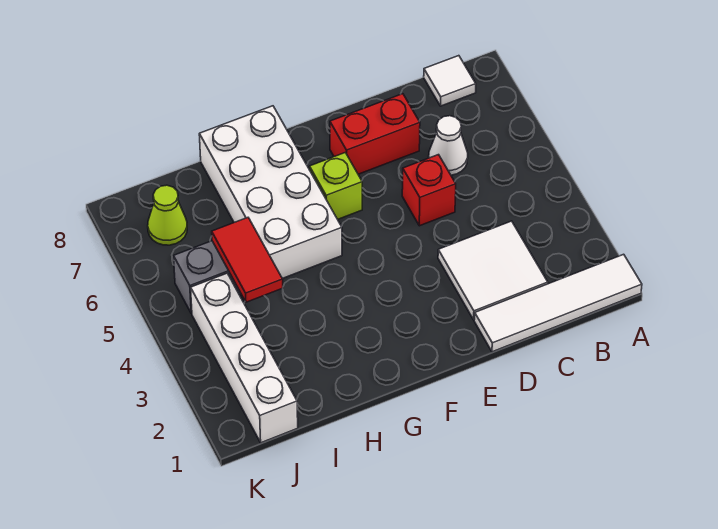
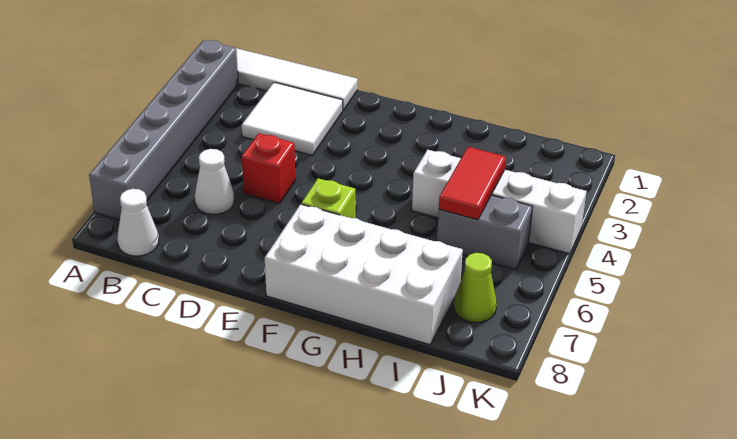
none -> grey brick A2:A7 level 1
white tile B8 level 1 -> white cone B8 level 1
red brick D7:E7 level 1 -> none
white brick G5:H8 level 1 -> white brick F7:I8 level 1
white brick J1:J4 level 1 -> white brick H4:K4 level 1

